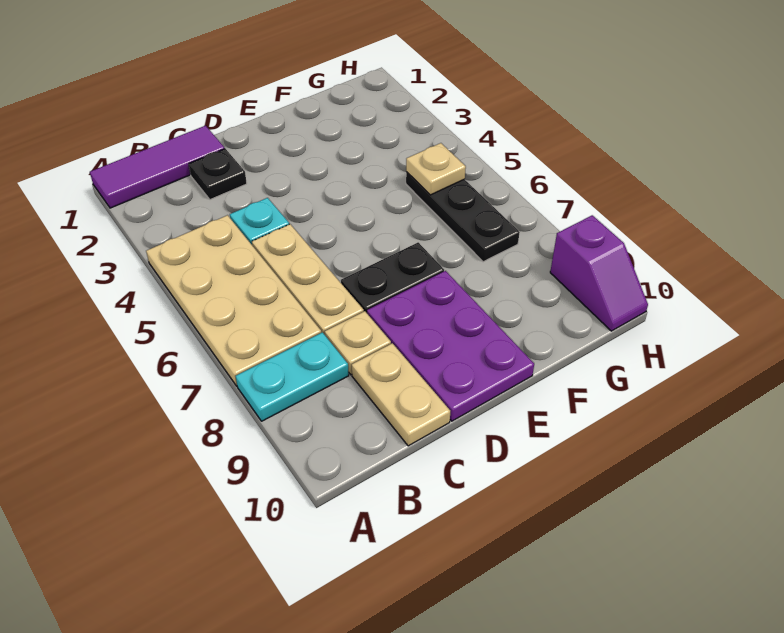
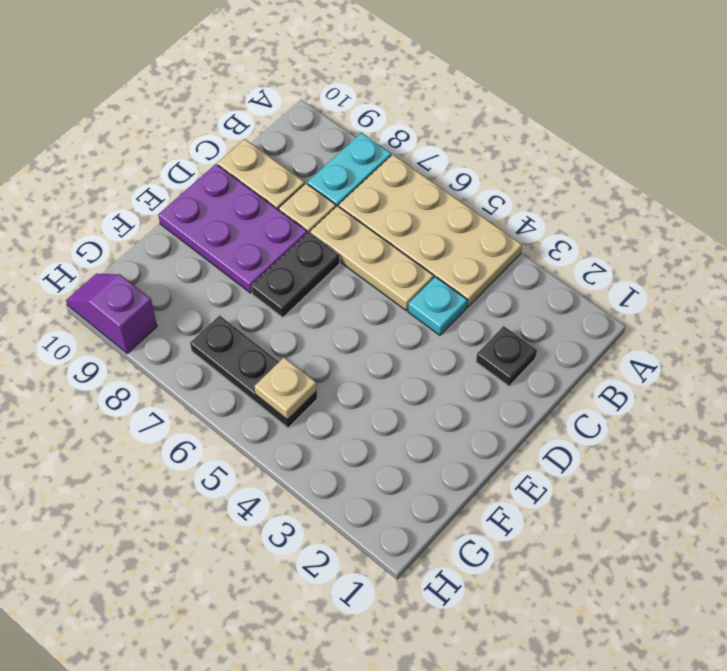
purple tile A1:C1 level 1 -> none

